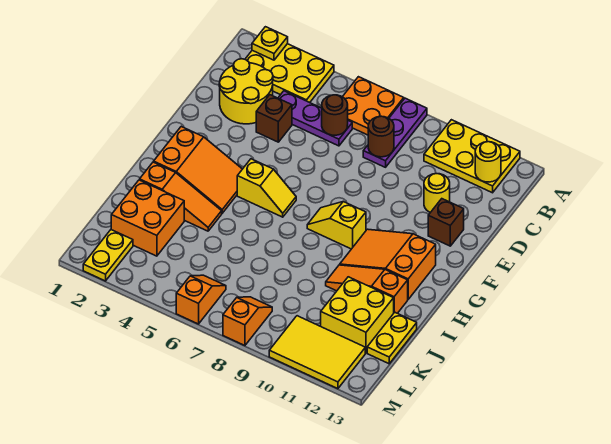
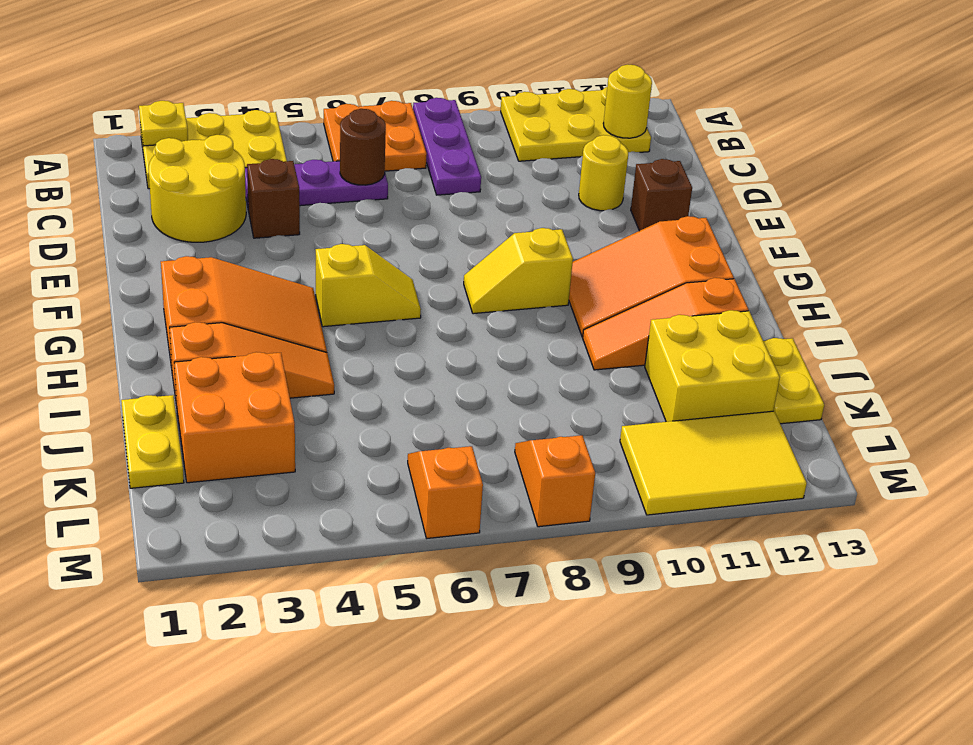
brown round brick C8 level 2 -> none
yellow plate L2:M2 level 1 -> yellow plate J1:K1 level 1

